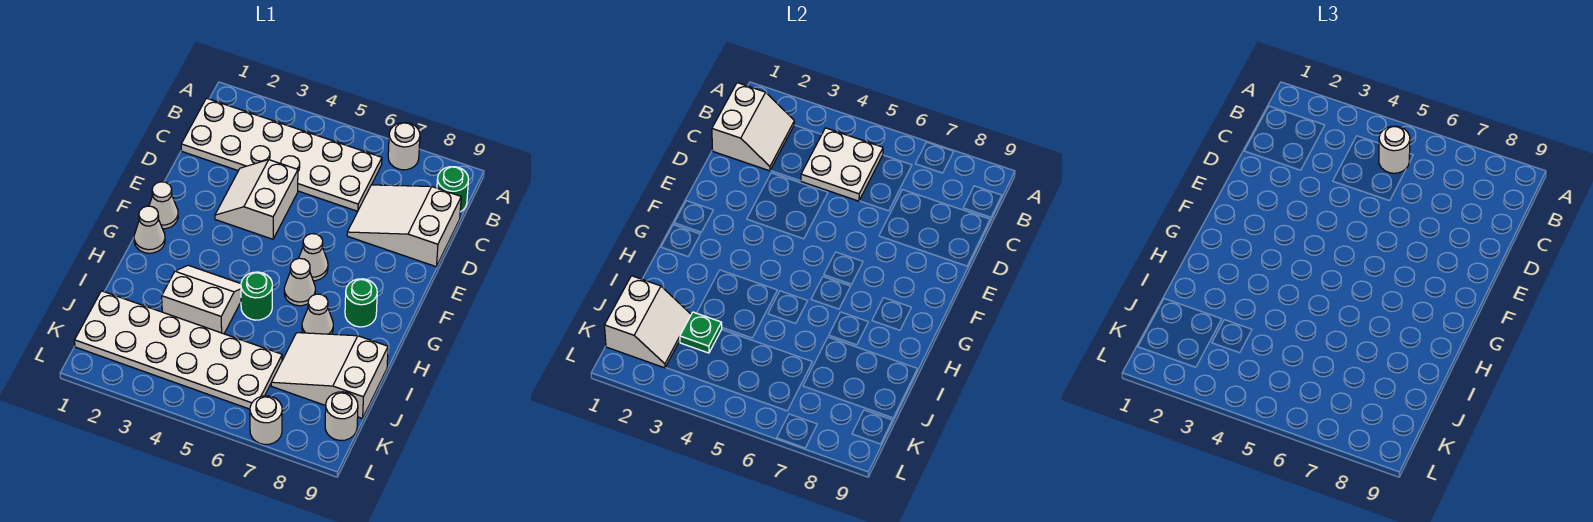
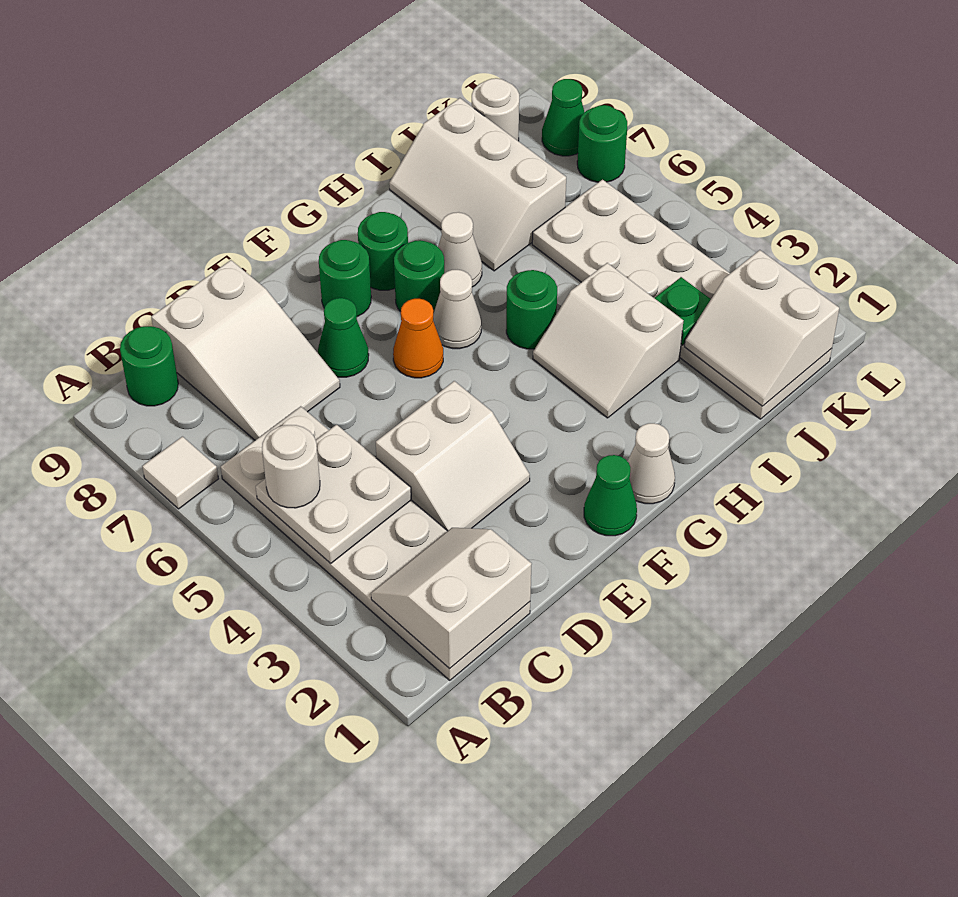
white round brick A7 level 1 -> white tile A7 level 1
none -> green cone E7 level 1
white cone F1 level 1 -> green cone F1 level 1
white cone F6 level 1 -> orange cone F6 level 1
none -> green round brick F8 level 1
none -> green round brick G7 level 1
white slope I7:J9 level 1 top 9 -> white slope I7:J9 level 1 top J
white slope J1:K2 level 2 top 1 -> white slope J1:K2 level 2 top K
white round brick L7 level 1 -> green round brick L7 level 1
none -> green cone L8 level 1

